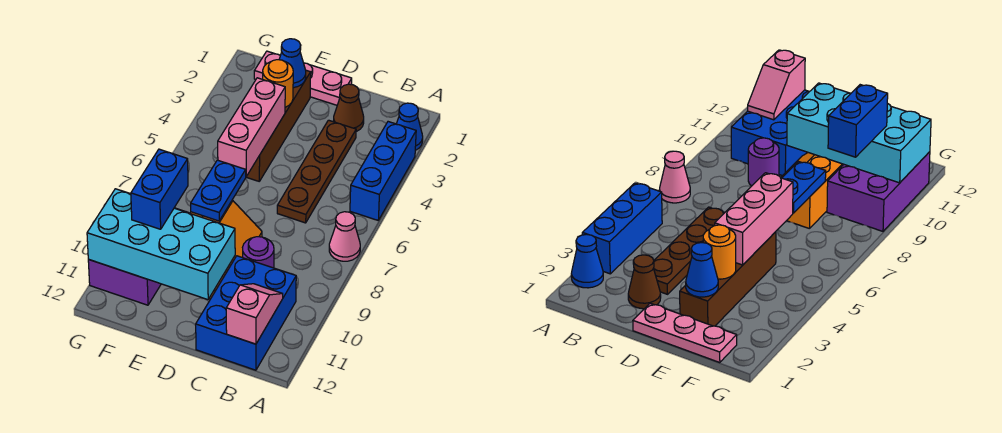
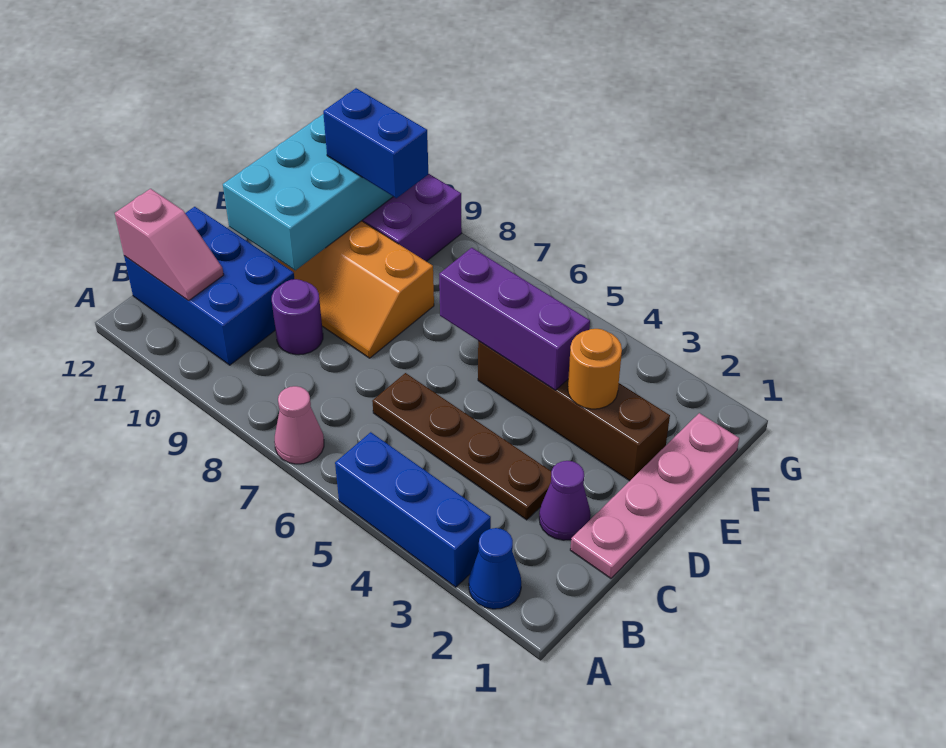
brown cone C2 level 1 -> purple cone C2 level 1
pink plate D1:F1 level 1 -> pink plate C1:F1 level 1
blue cone E2 level 2 -> none
pink brick E4:E6 level 2 -> purple brick E4:E6 level 2
blue plate E7:E8 level 2 -> none

